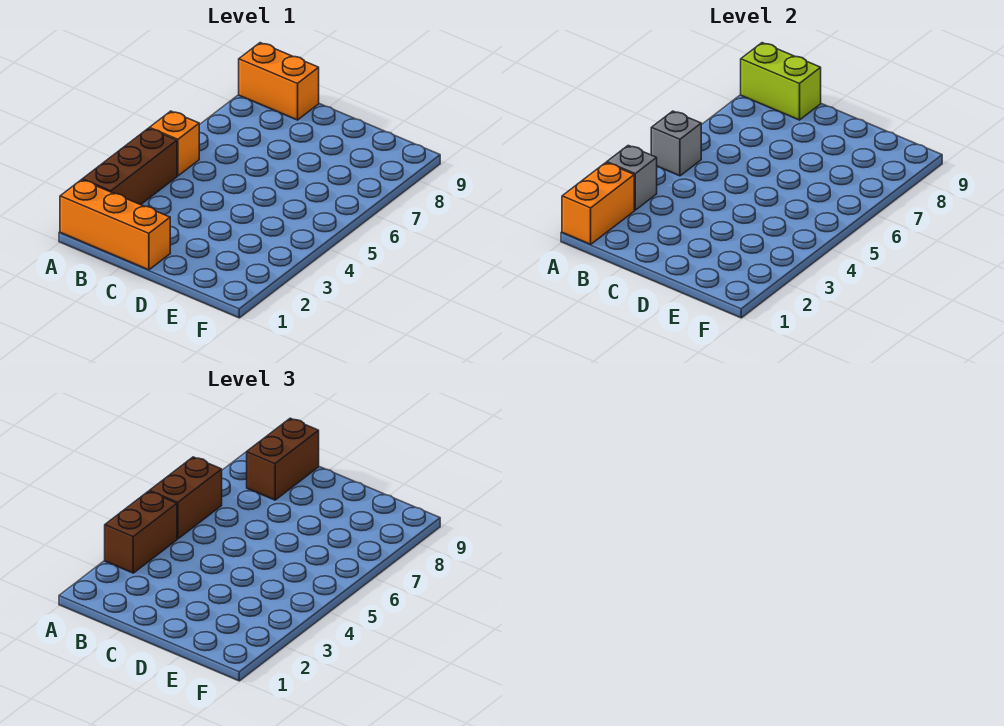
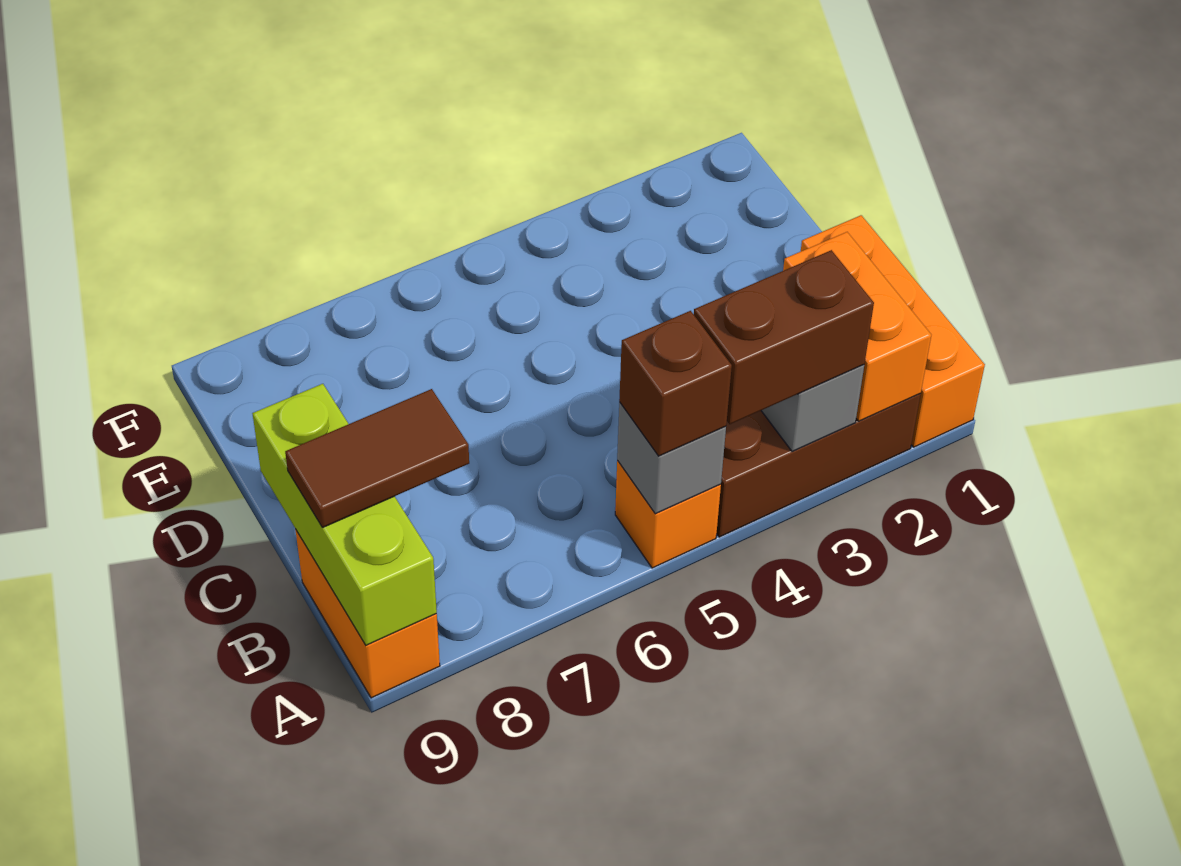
orange brick A1:A2 level 2 -> orange brick A2:B2 level 2
brown brick A5:A6 level 3 -> brown brick A5 level 3
lime brick A9:B9 level 2 -> lime brick A9:C9 level 2
brown brick B8:B9 level 3 -> brown tile B8:B9 level 3

